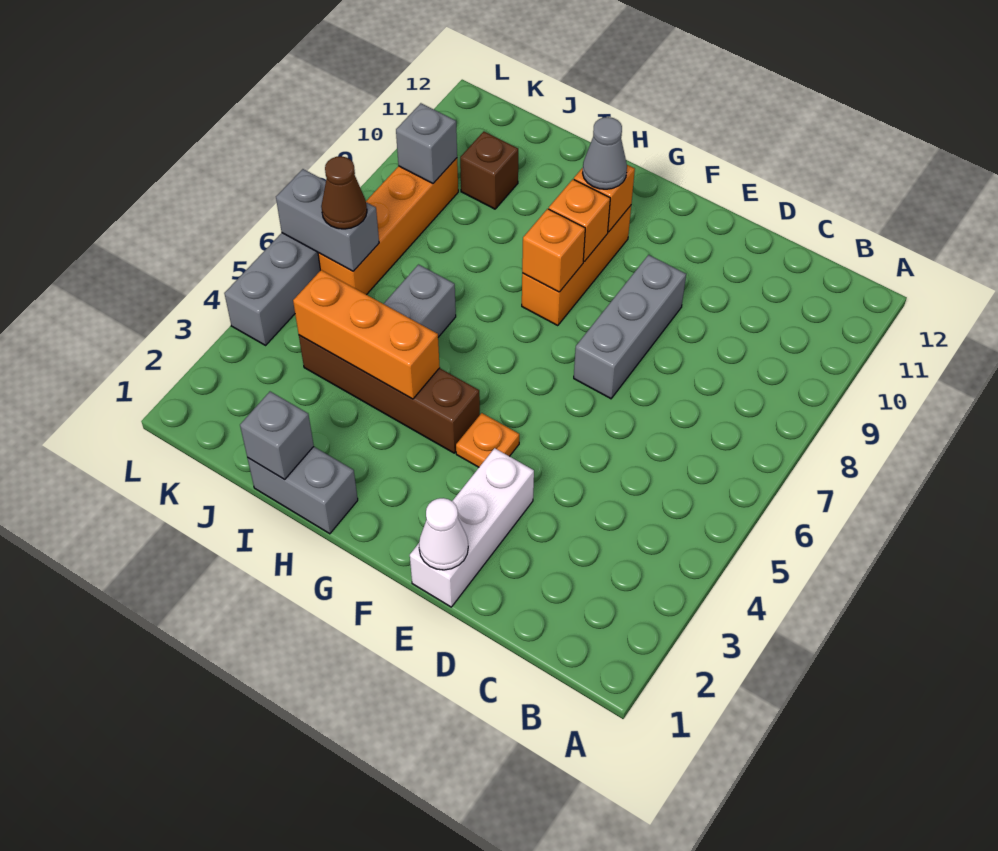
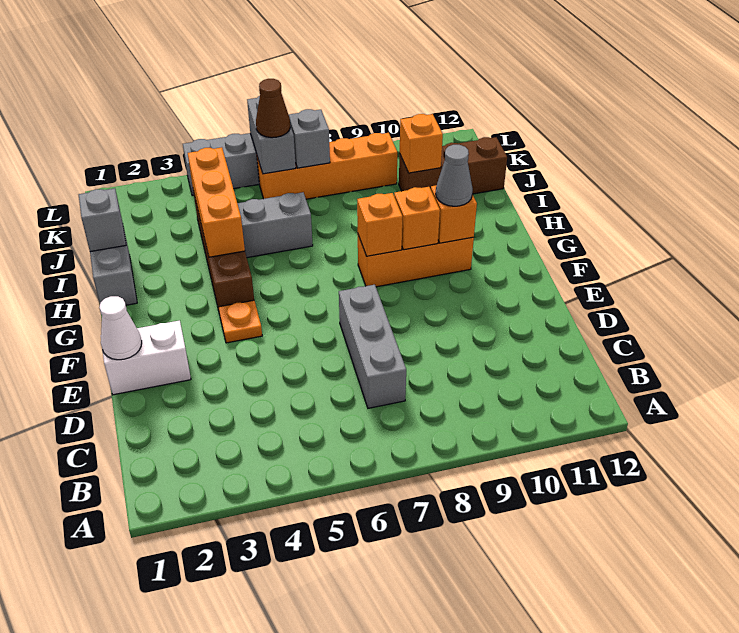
white brick E1:E3 level 1 -> white brick E1:E2 level 1
grey brick E7:E9 level 1 -> grey brick C7:E7 level 1
brown brick J10 level 1 -> brown brick J10:J12 level 1
none -> orange brick J10 level 2
grey brick K9 level 2 -> grey brick K7 level 2

